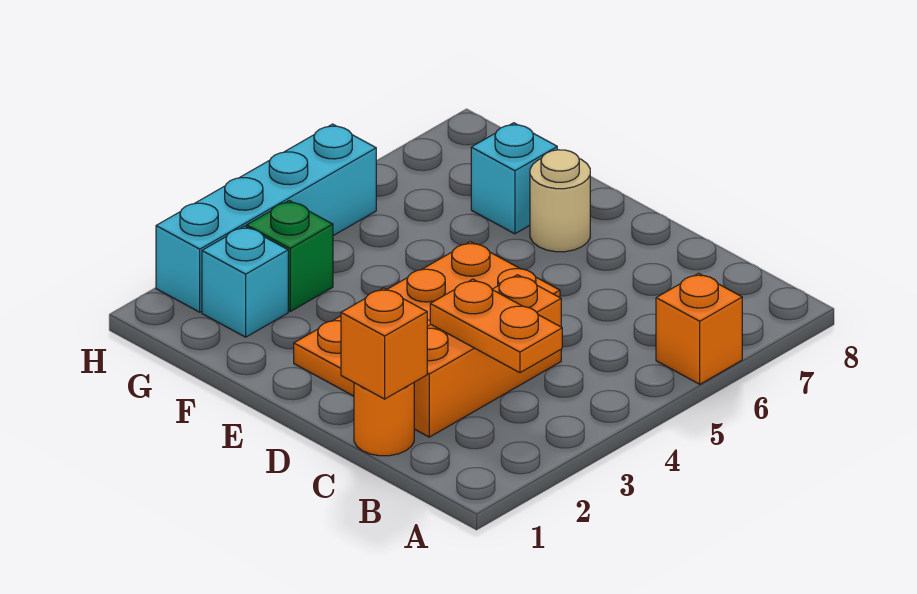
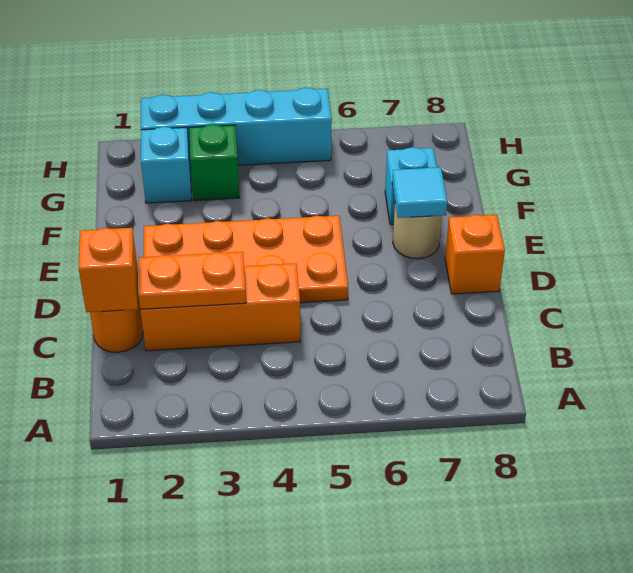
orange brick A6 level 1 -> orange brick D8 level 1
orange plate B3:C3 level 2 -> orange plate C2:C3 level 2
none -> cyan tile E7 level 2

